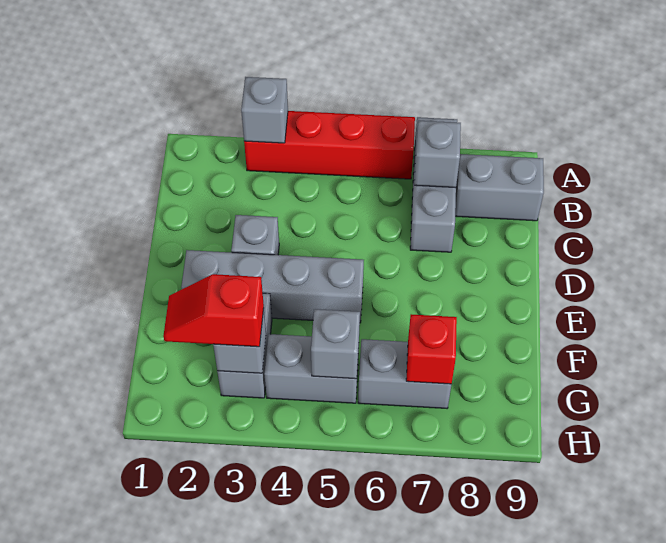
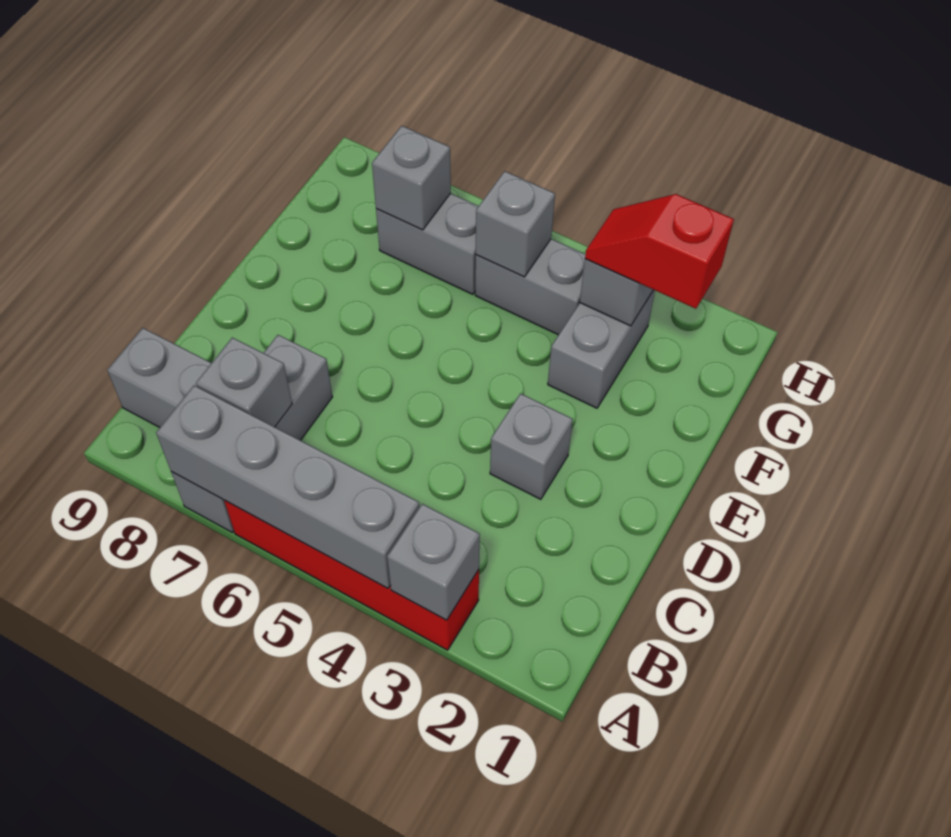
grey brick E2:E5 level 1 -> grey brick A4:A7 level 2
red slope G2:G3 level 3 top 3 -> red slope G2:G3 level 3 top 2
red brick G7 level 2 -> grey brick G7 level 2

